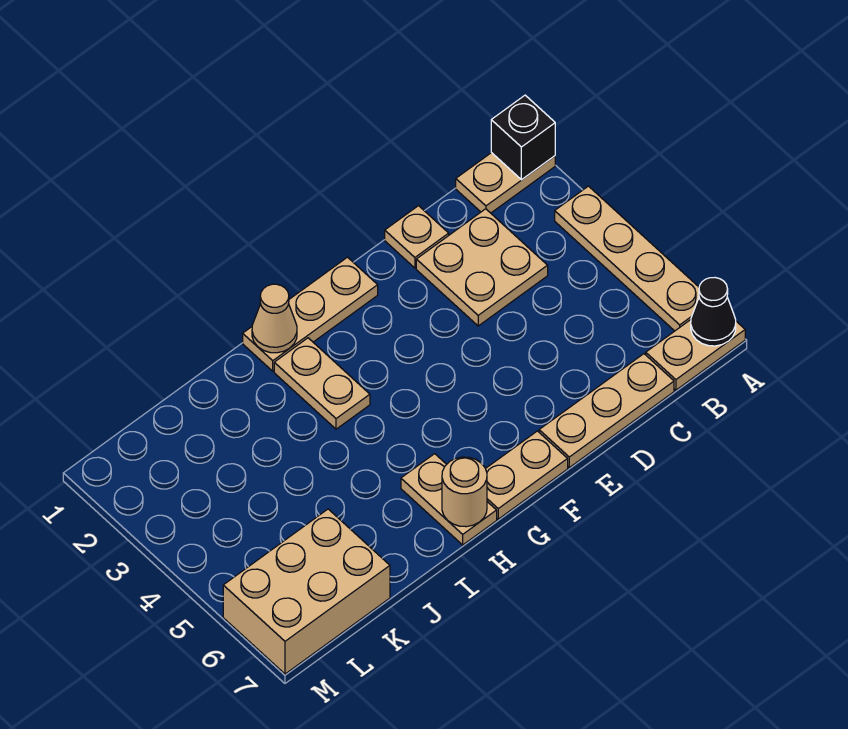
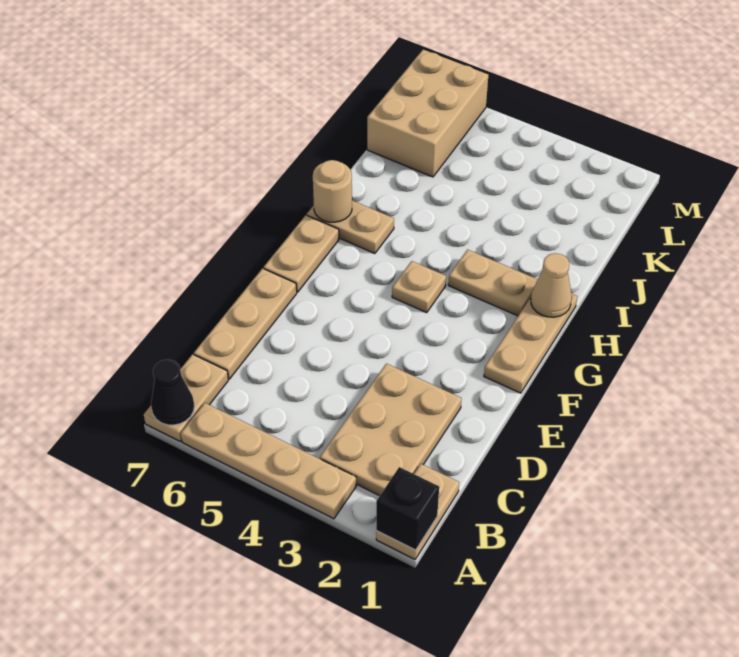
tan plate C2:D3 level 1 -> tan plate B2:D3 level 1
tan plate D1 level 1 -> tan plate G4 level 1

